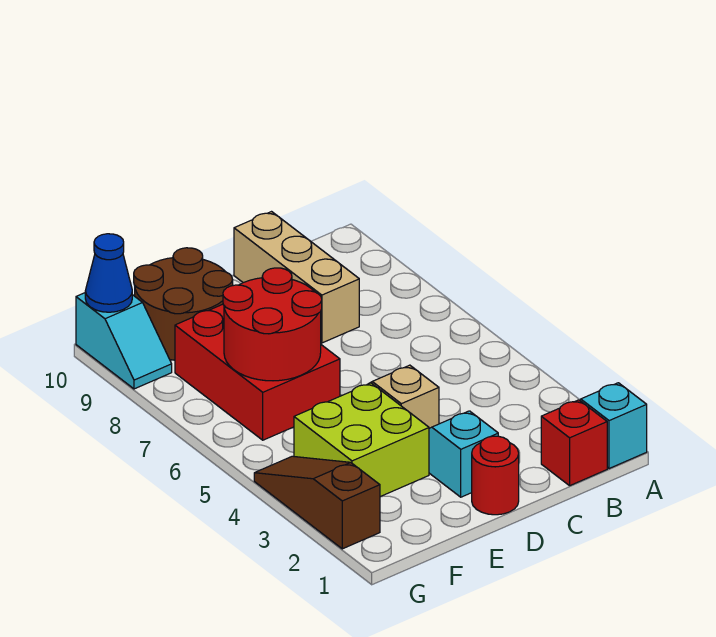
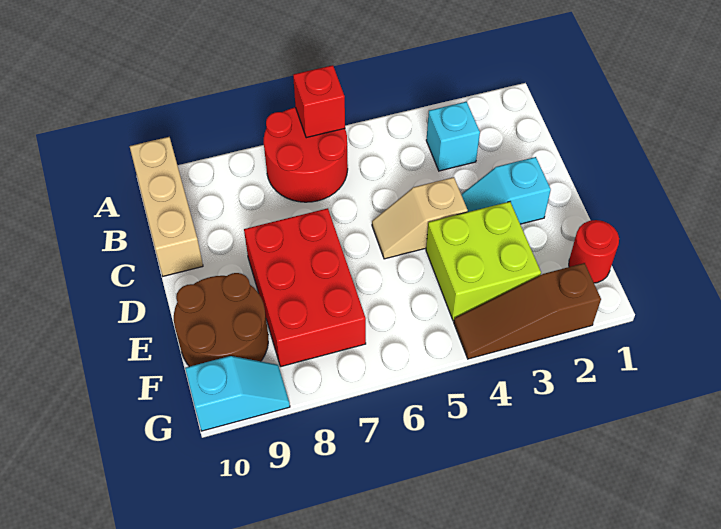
cyan brick A1 level 1 -> cyan brick B3 level 1
red brick B1 level 1 -> red brick A6 level 2
tan brick C8:C10 level 1 -> tan brick A10:C10 level 1
red round brick D1 level 1 -> red round brick F1 level 1
red brick E6:F8 level 1 -> red brick D7:F8 level 1
red round brick E6:F7 level 2 -> red round brick A6:B7 level 1
blue cone G10 level 2 -> none

